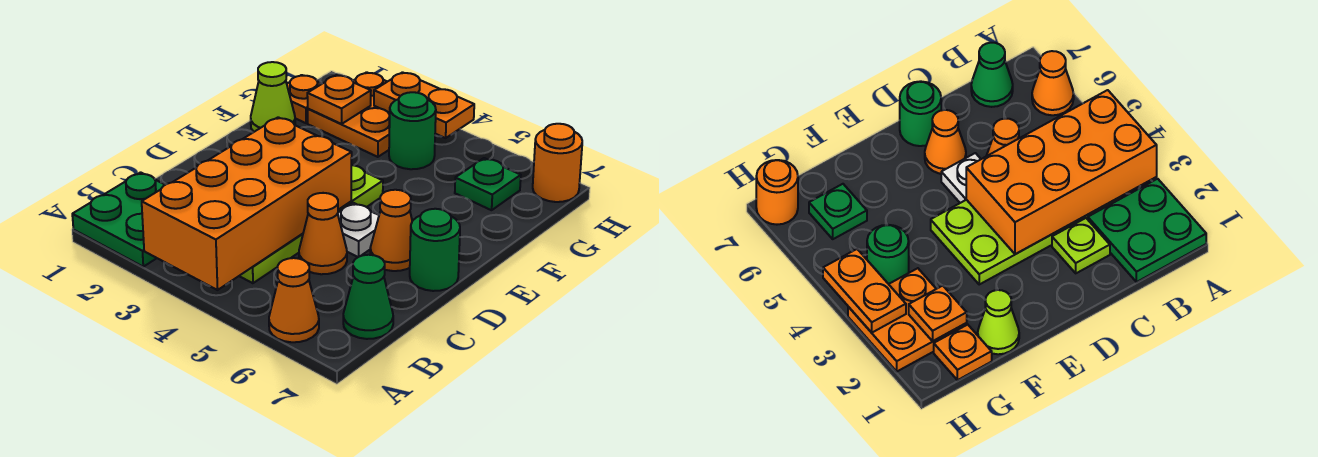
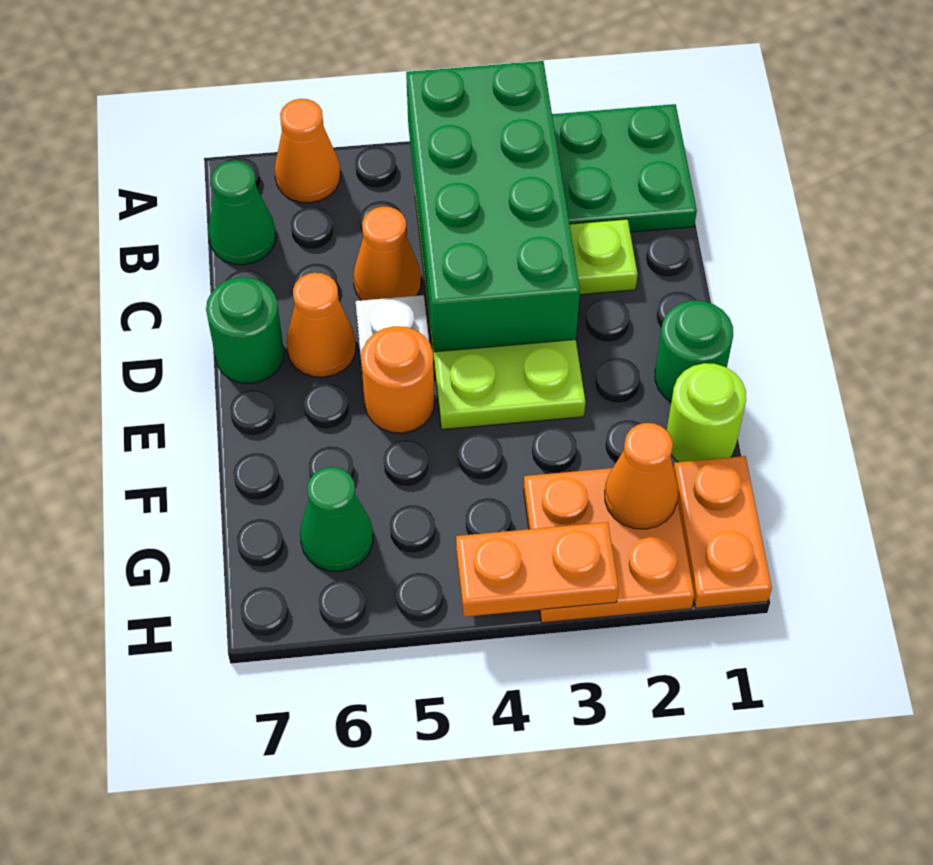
orange brick A3:D4 level 2 -> green brick A3:D4 level 2
lime cone F1 level 1 -> lime round brick F1 level 1
orange plate G1 level 1 -> orange plate G1:H1 level 1
orange plate G2 level 2 -> orange cone G2 level 2
green round brick G4 level 1 -> green round brick E1 level 1
green plate G6 level 1 -> green cone G6 level 1
orange round brick H7 level 1 -> orange round brick E5 level 1

